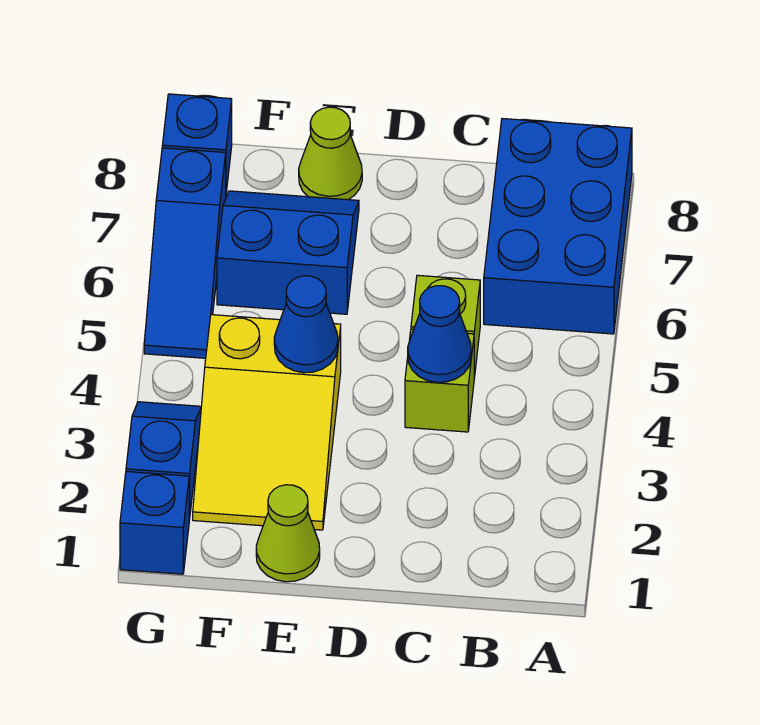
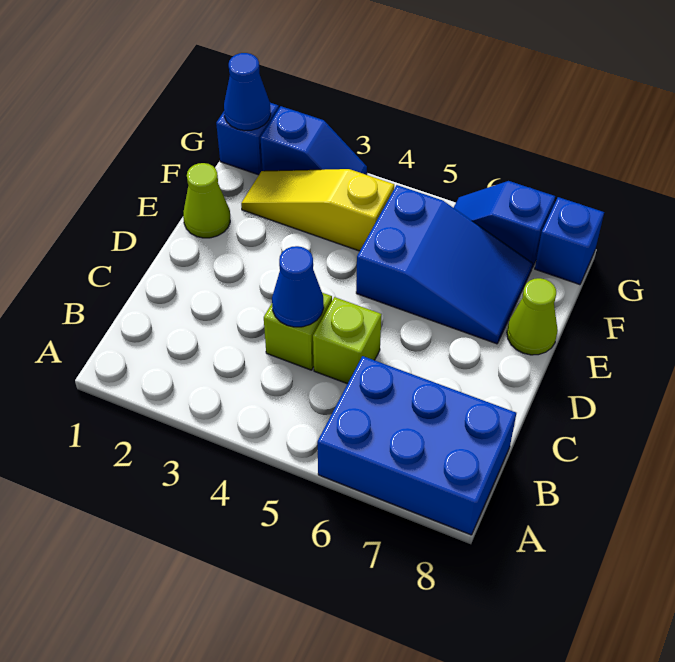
yellow slope E2:F4 level 1 top 4 -> yellow slope F2:F4 level 1 top 4
blue cone E4 level 2 -> blue cone G1 level 2
blue slope E6:F7 level 1 top 6 -> blue slope E5:F7 level 1 top 5
blue slope G5:G7 level 1 top 7 -> blue slope G6:G7 level 1 top 7

